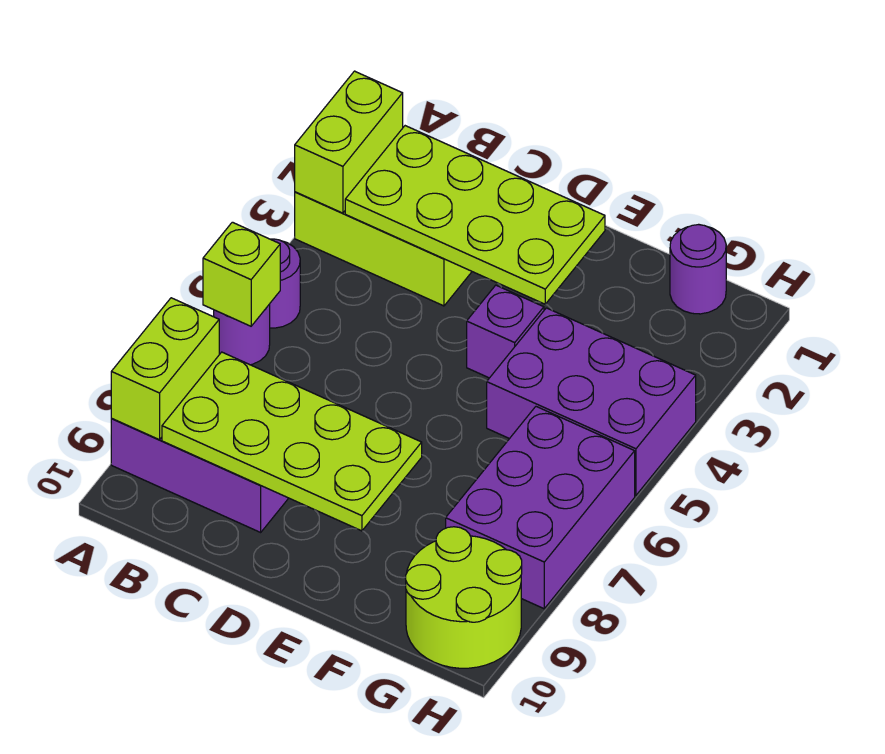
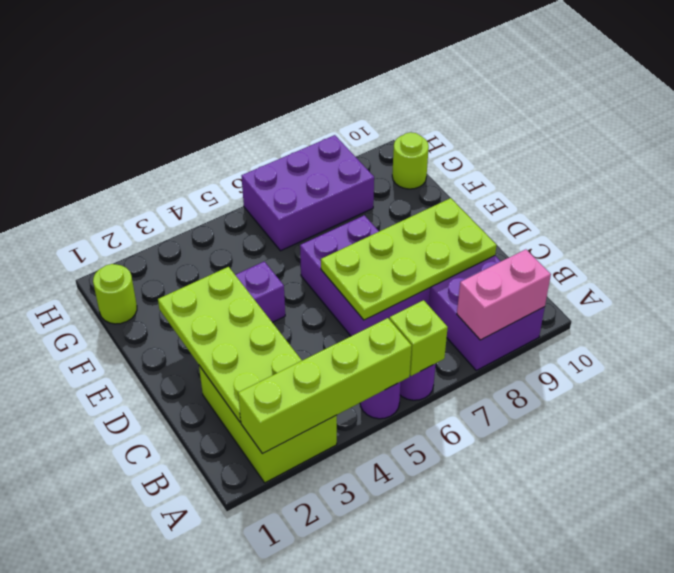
lime brick A2:A3 level 2 -> lime brick A2:A5 level 2
lime brick A8:A9 level 2 -> pink brick A8:A9 level 2
lime plate B8:E9 level 2 -> lime plate C6:D9 level 2
purple brick F4:H5 level 1 -> purple brick C6:E7 level 1
purple round brick G1 level 1 -> lime round brick G1 level 1
lime round brick G9:H10 level 1 -> lime round brick G10 level 1

